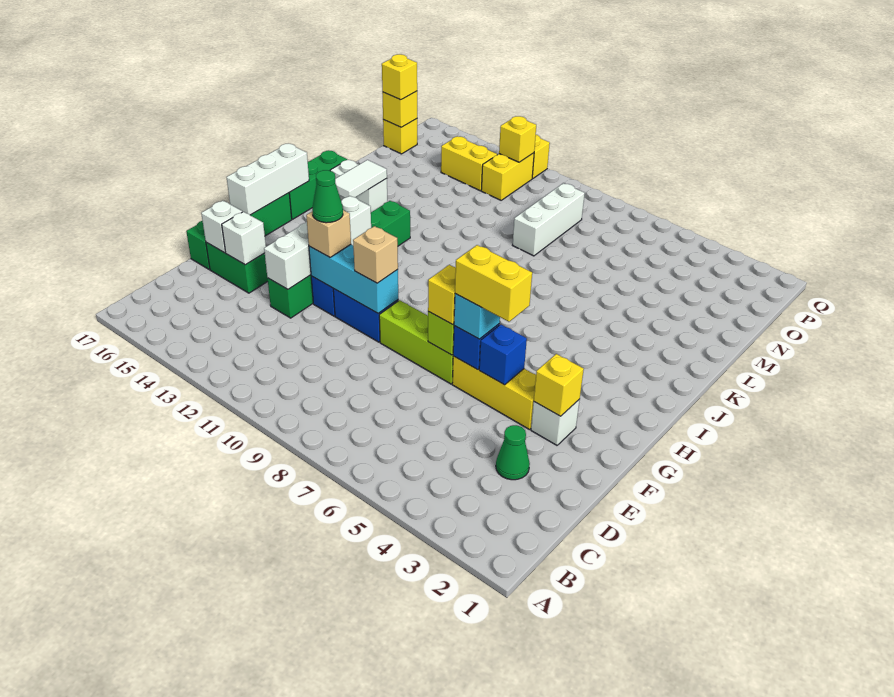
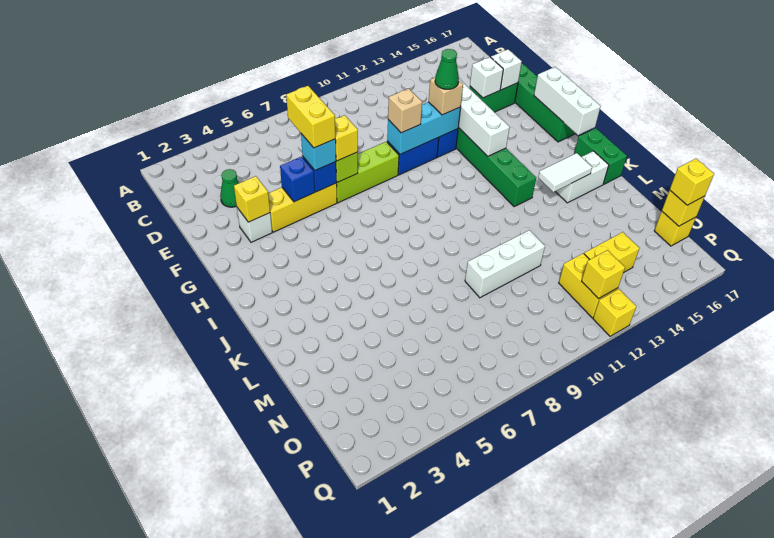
yellow brick F5:F6 level 4 -> yellow brick E6:F6 level 4
green brick I17:K17 level 1 -> green brick J17:K17 level 1
white tile J15:K15 level 2 -> white tile K14:K15 level 2
white brick M9:O9 level 1 -> white brick M9:M11 level 1

